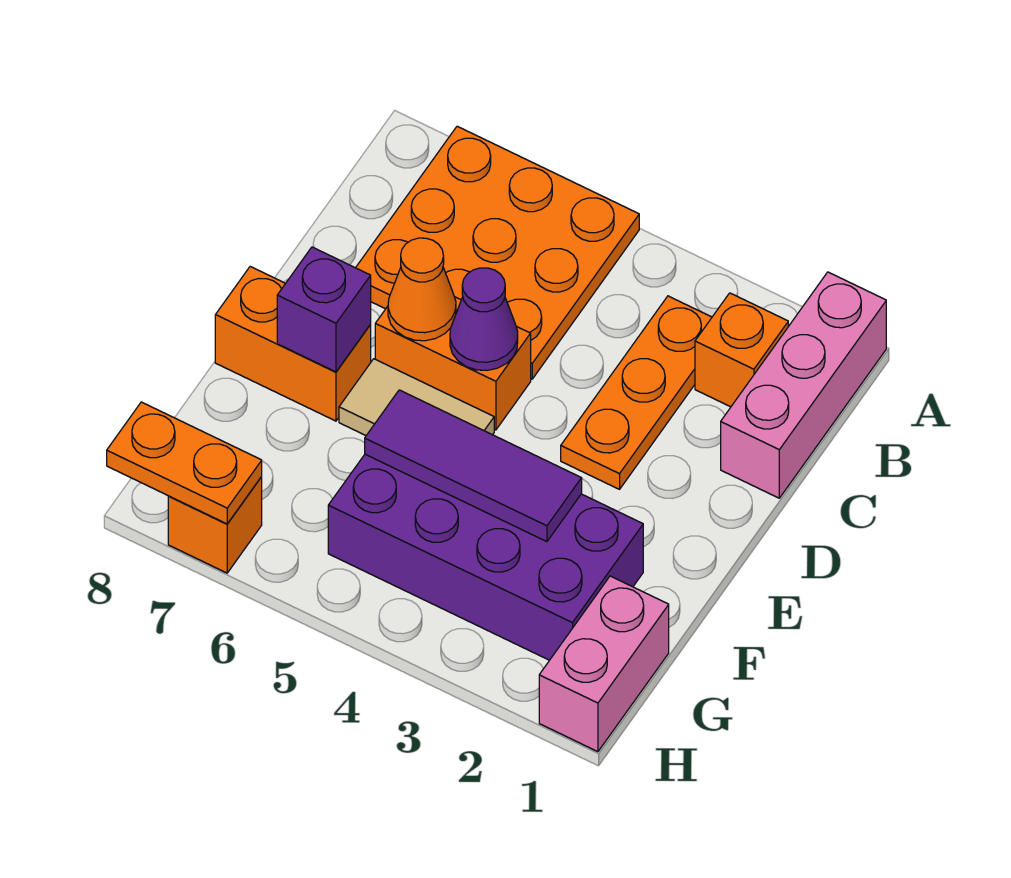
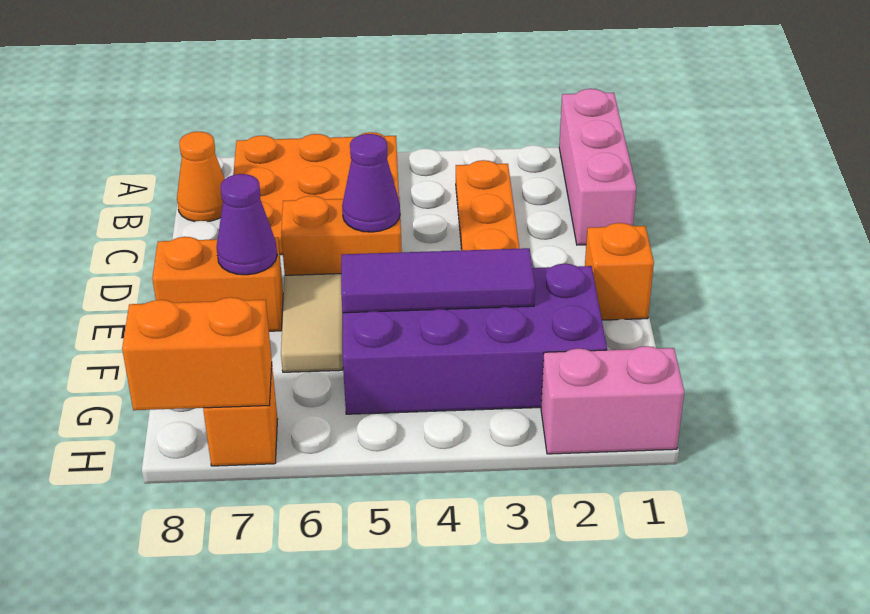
orange brick B2 level 1 -> orange brick E1 level 1
orange cone D6 level 2 -> orange cone B8 level 1
tan tile E5:E6 level 1 -> tan tile E6:F6 level 1
purple brick E7 level 2 -> purple cone E7 level 2
pink brick G1:H1 level 1 -> pink brick H1:H2 level 1
orange plate H7:H8 level 2 -> orange brick H7:H8 level 2

